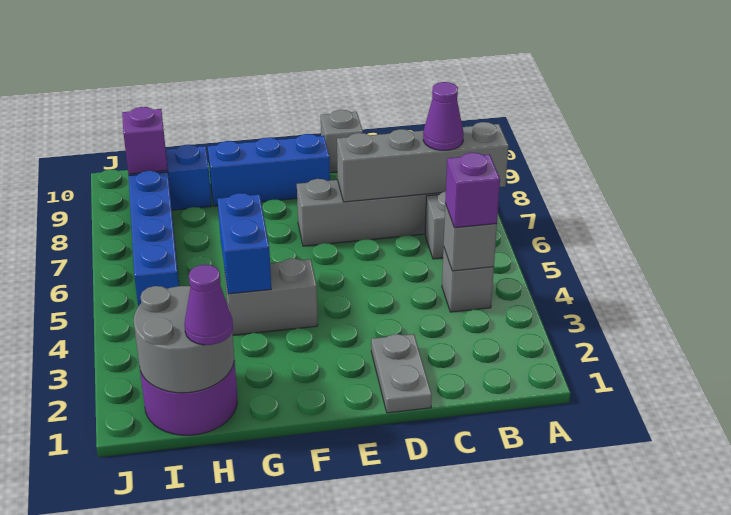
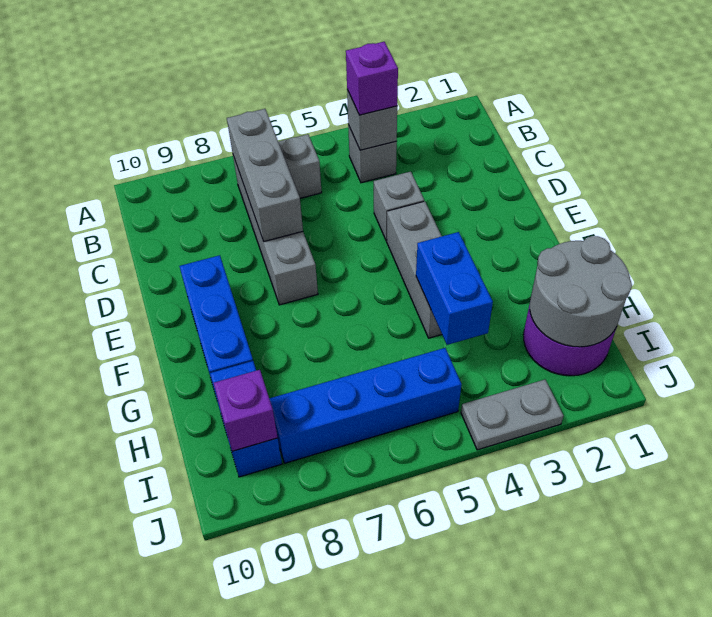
grey brick A7:D7 level 2 -> grey brick B7:D7 level 2
purple cone B7 level 3 -> none
grey plate D1:D2 level 1 -> grey plate J3:J4 level 1
grey brick D10 level 1 -> grey brick D4 level 1
grey brick F4:G4 level 1 -> grey brick E4:G4 level 1
blue brick G4:G5 level 2 -> blue brick G4:H4 level 2
purple cone H1 level 3 -> none

